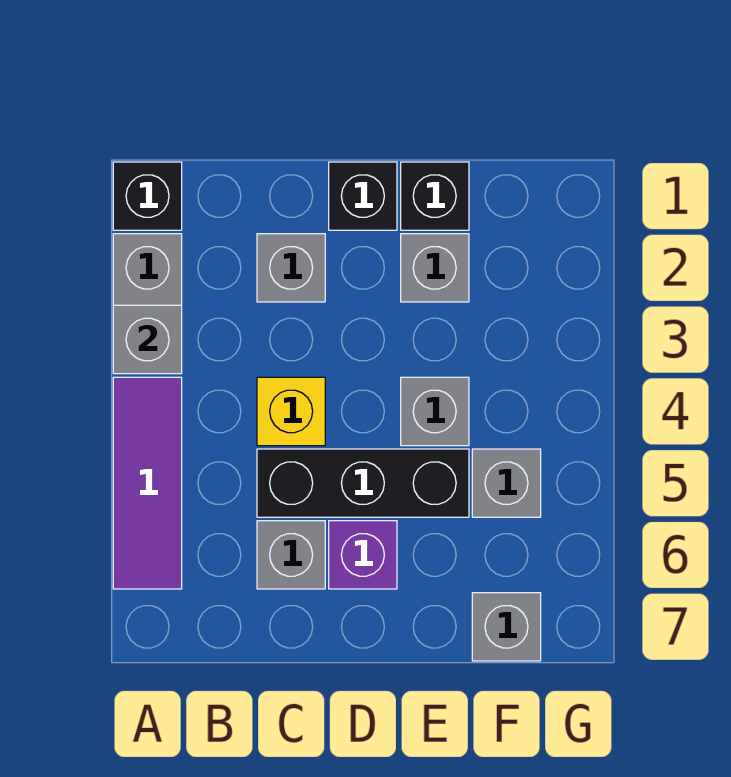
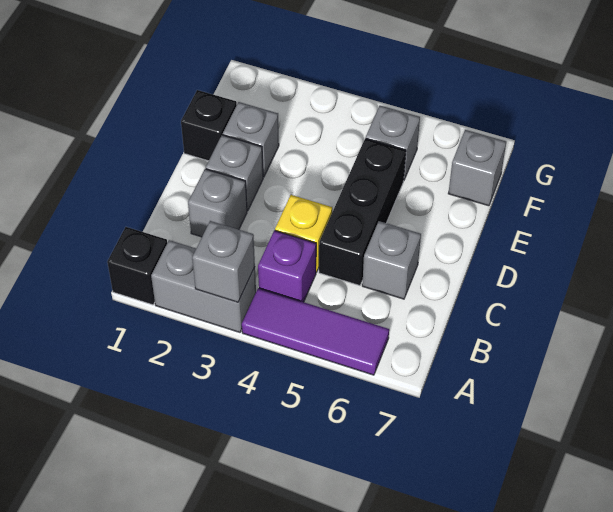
black brick D1 level 1 -> none
purple brick D6 level 1 -> purple brick B4 level 1
grey brick E4 level 1 -> grey brick D2 level 1

